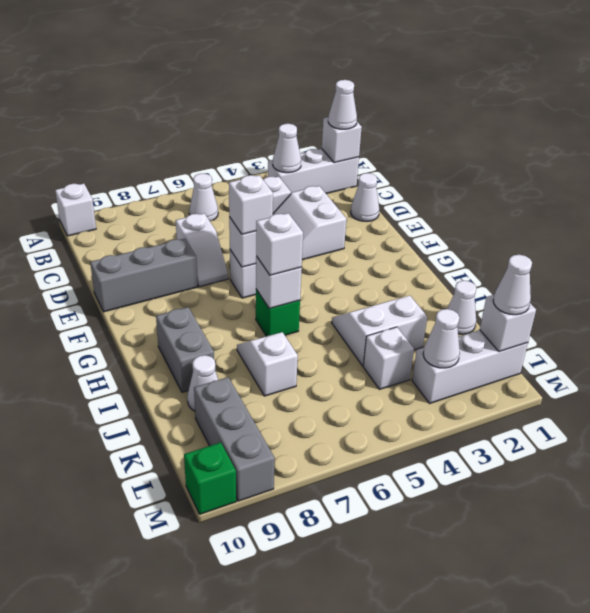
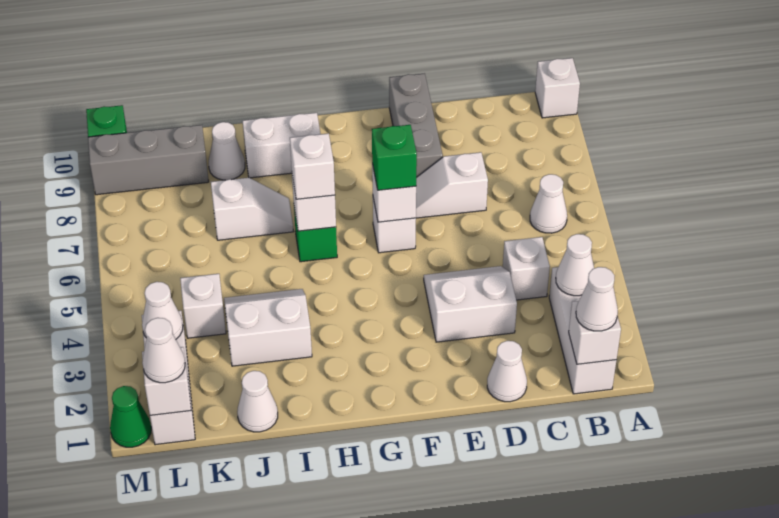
white brick F6 level 3 -> green brick F6 level 3
grey brick H9:I9 level 1 -> white brick H9:I9 level 1
white slope I3:J4 level 1 top J -> white slope I3:J4 level 1 top 3
none -> green cone M1 level 1

